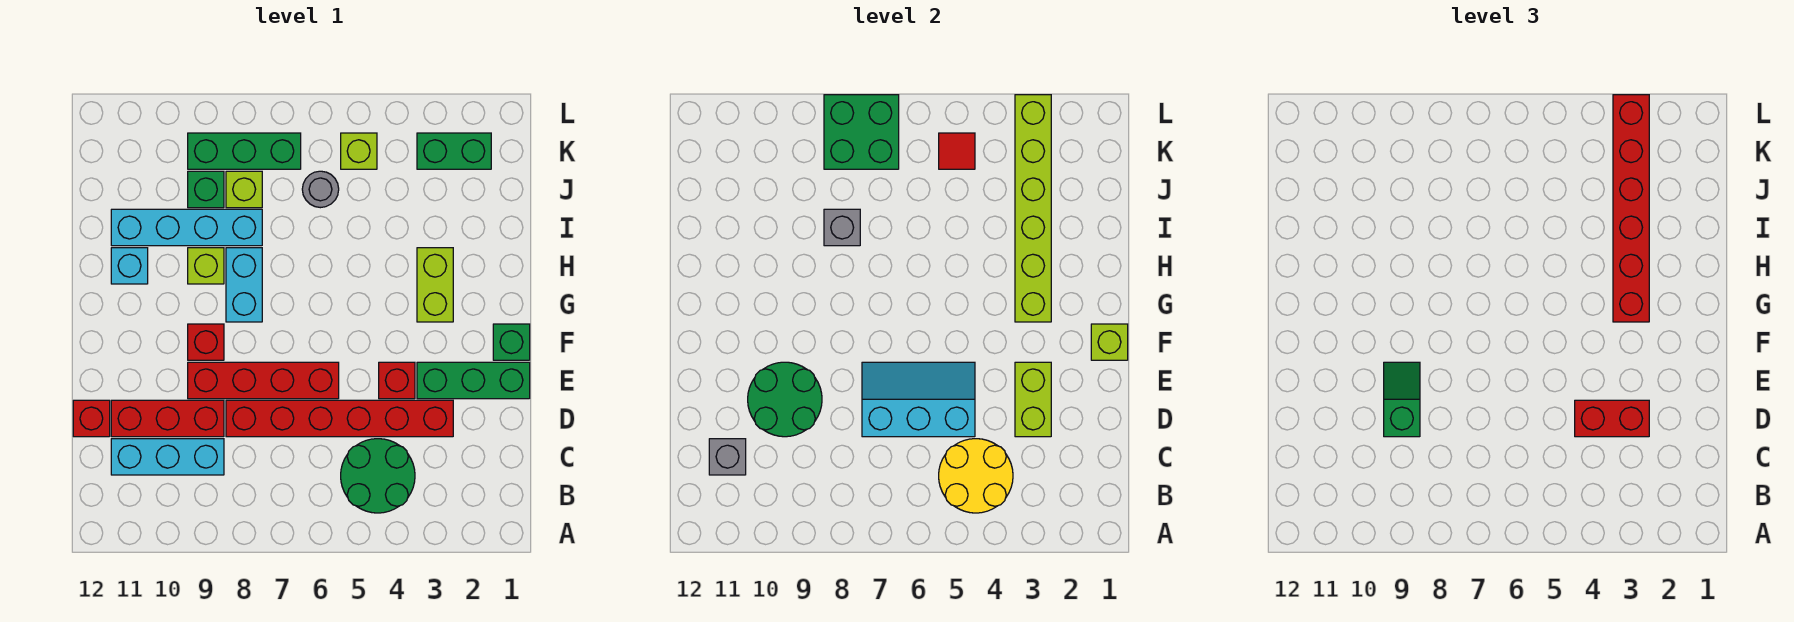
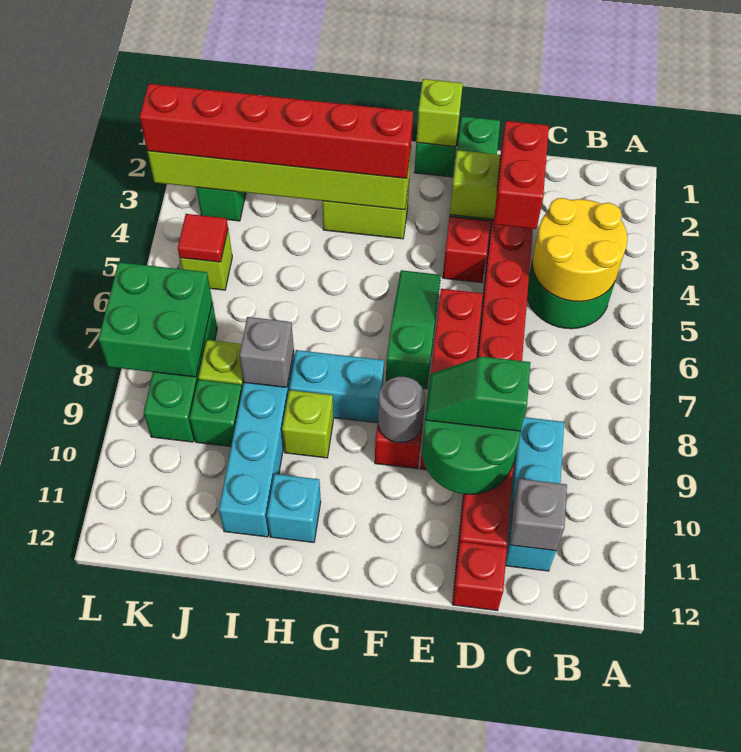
cyan slope D5:E7 level 2 top D -> none
none -> green slope F5:F7 level 1 top 7
grey round brick J6 level 1 -> grey round brick F9 level 2

